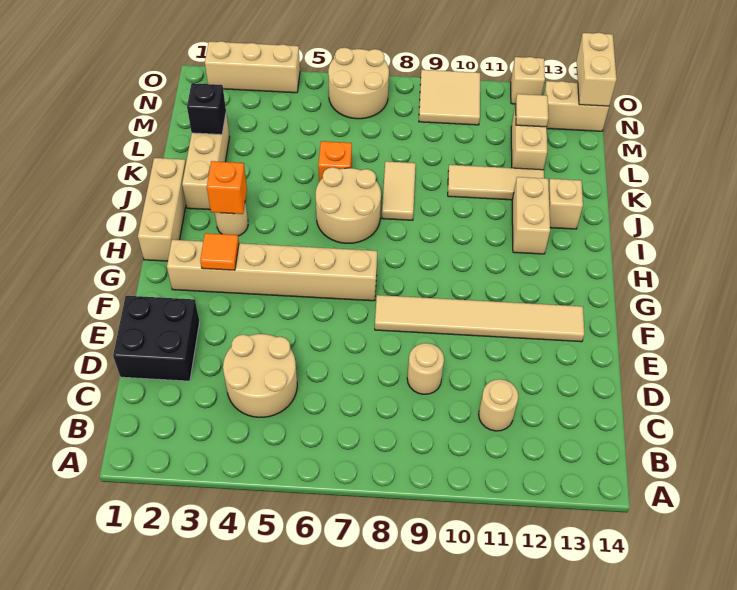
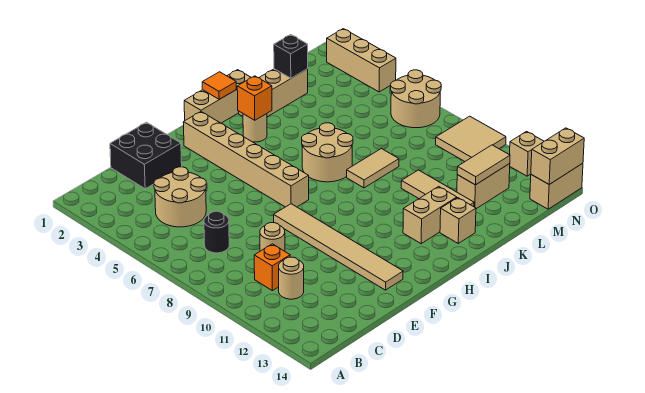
none -> black round brick C7 level 1
orange tile G3 level 2 -> orange tile I1 level 2
orange brick K6 level 1 -> orange brick C10 level 1
tan tile M12 level 2 -> tan tile L12:M12 level 2
tan brick N13:N14 level 1 -> tan brick N14:O14 level 1

